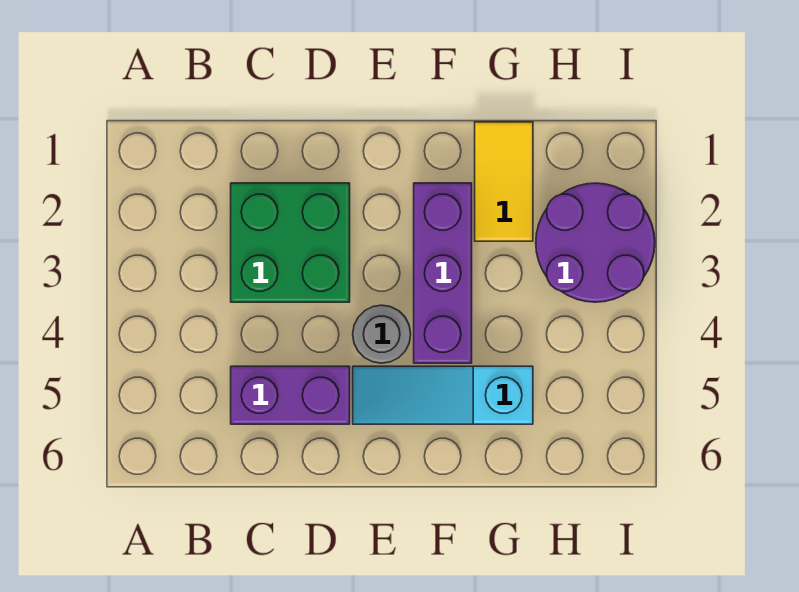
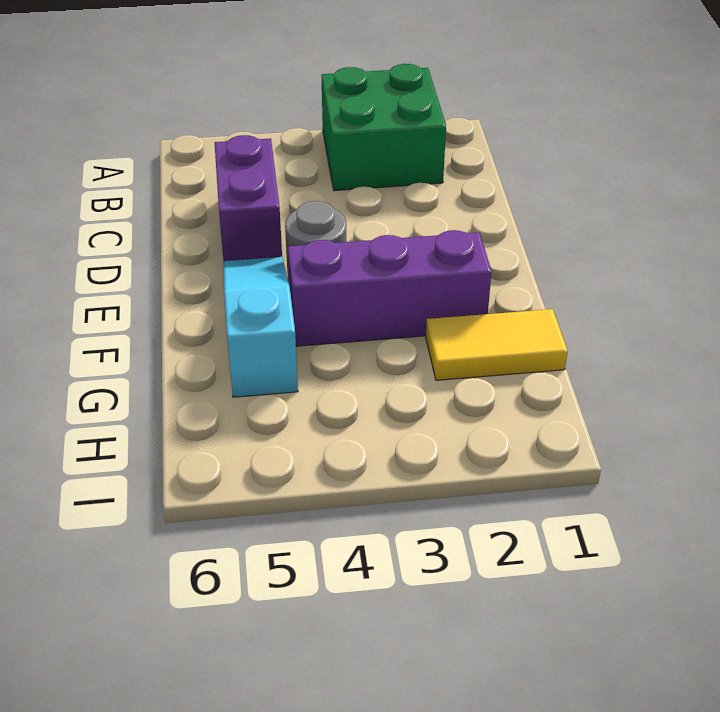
green brick C2:D3 level 1 -> green brick A2:B3 level 1
purple round brick H2:I3 level 1 -> none

